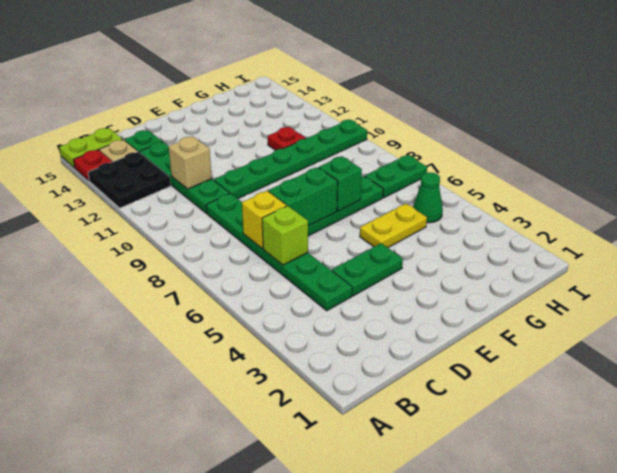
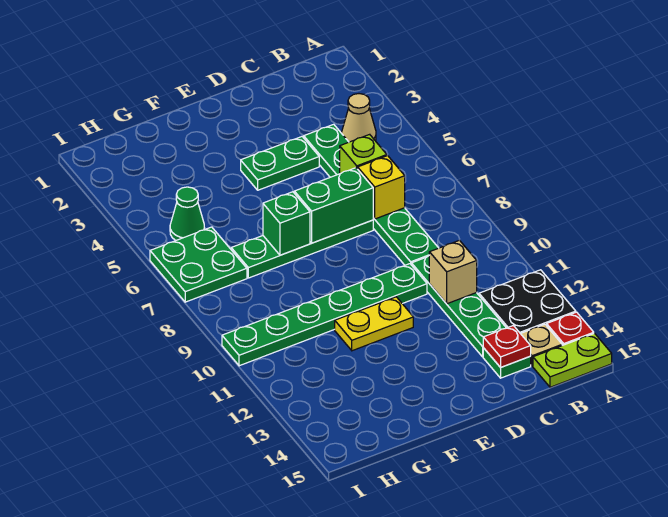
none -> tan cone B4 level 1
yellow plate F5:G5 level 1 -> yellow plate E11:F11 level 1
red plate G11 level 1 -> red plate C14 level 2
green plate H7:I7 level 1 -> green plate H6:I7 level 1

